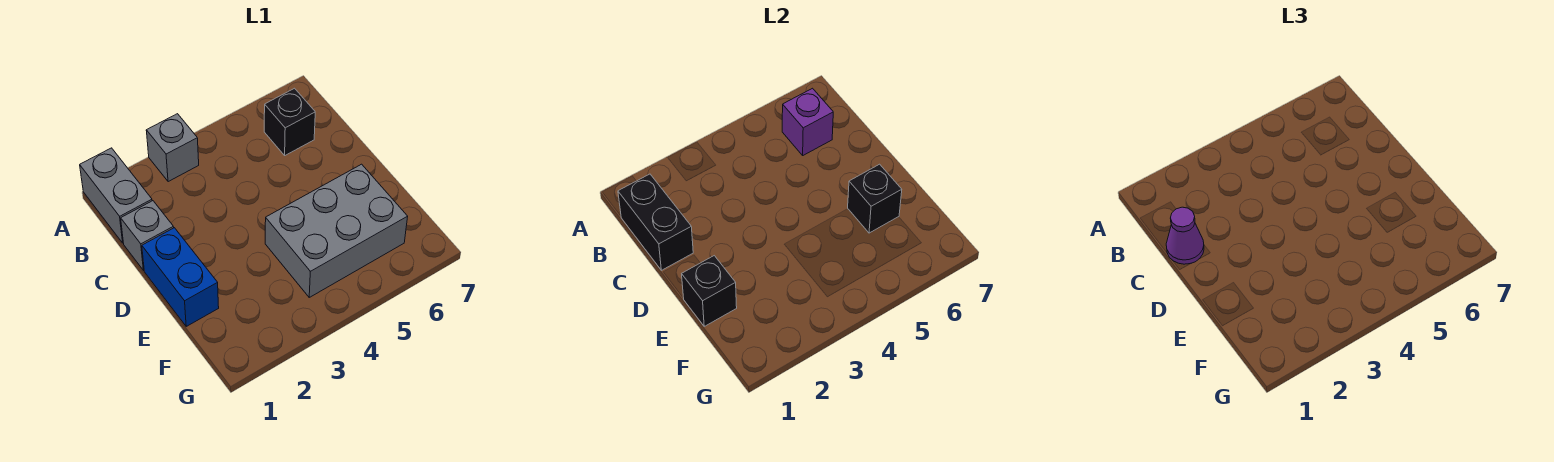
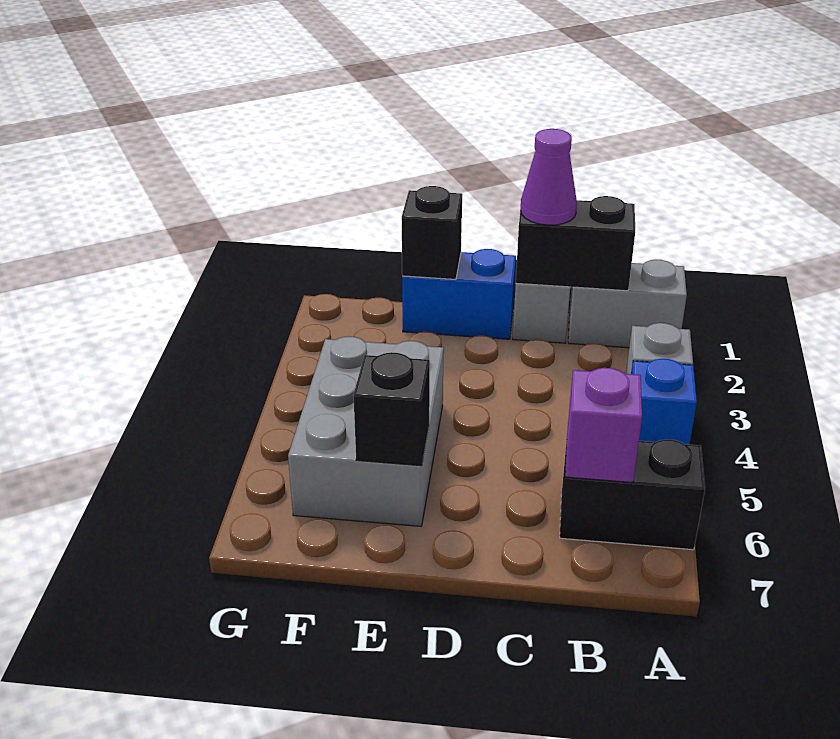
none -> blue brick A4 level 1
black brick B6 level 1 -> black brick A6:B6 level 1

